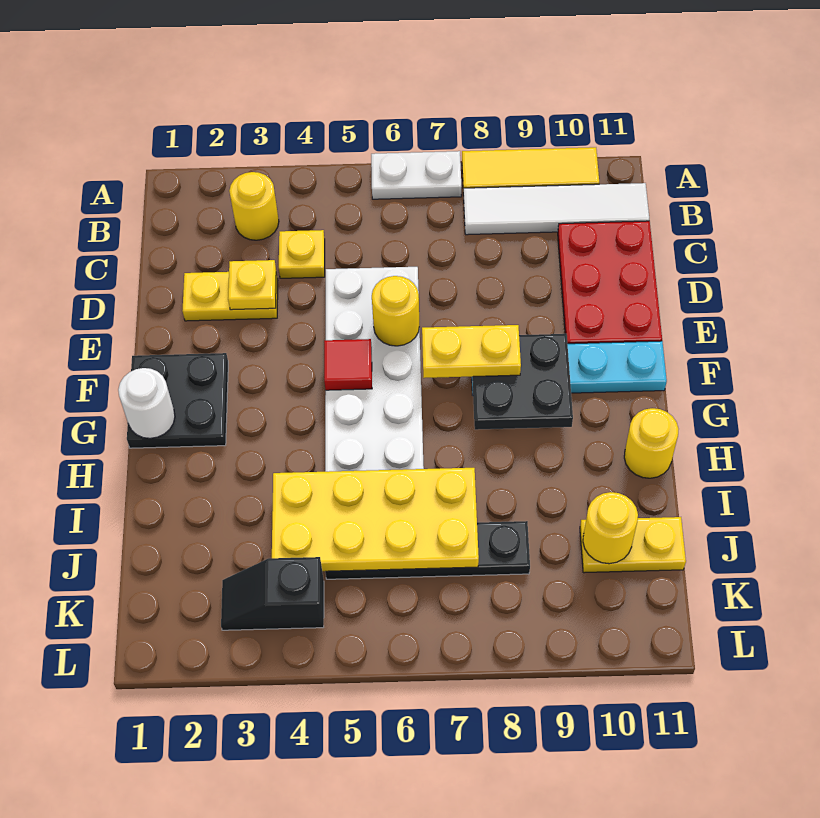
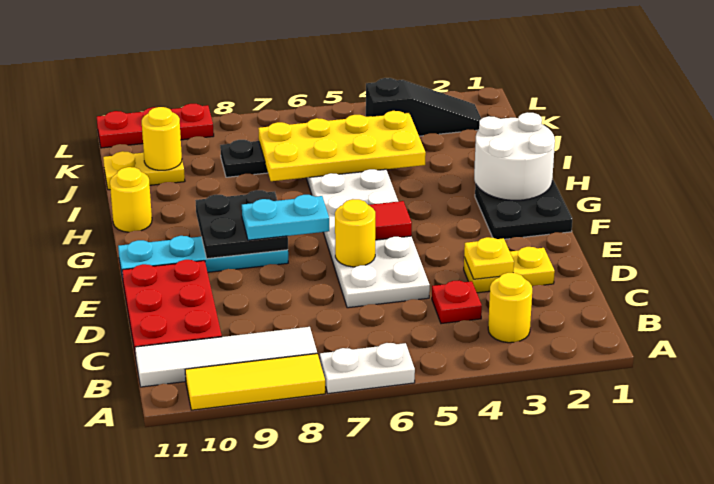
yellow plate C4 level 1 -> red plate C4 level 1
yellow plate F7:F8 level 3 -> cyan plate F7:F8 level 3
white round brick G1 level 2 -> white round brick G1:H2 level 2
black slope K3:K4 level 1 top 4 -> black slope K2:K4 level 1 top 4
none -> red plate L9:L11 level 1

